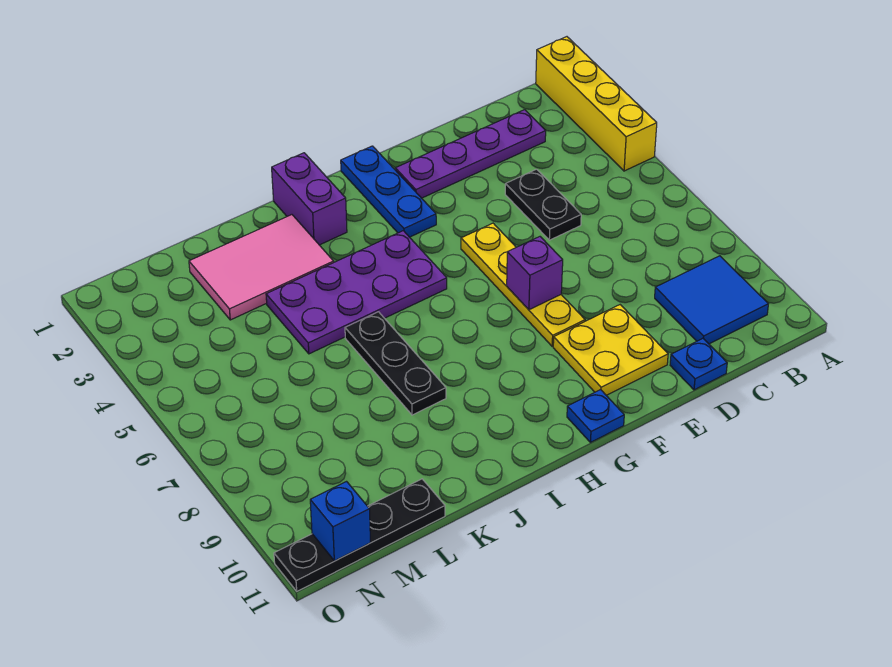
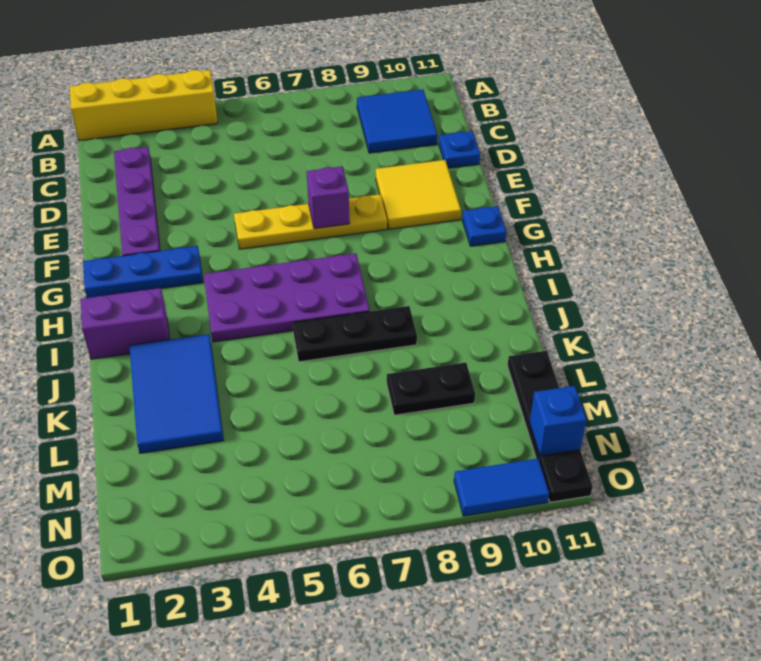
black plate D4:D5 level 1 -> black plate L8:L9 level 1
yellow plate E9:F10 level 1 -> yellow tile E9:F10 level 1
purple plate H4:K5 level 1 -> purple plate H4:I7 level 1
pink tile J2:L3 level 1 -> blue tile J2:L3 level 1
none -> blue tile O9:O10 level 1

